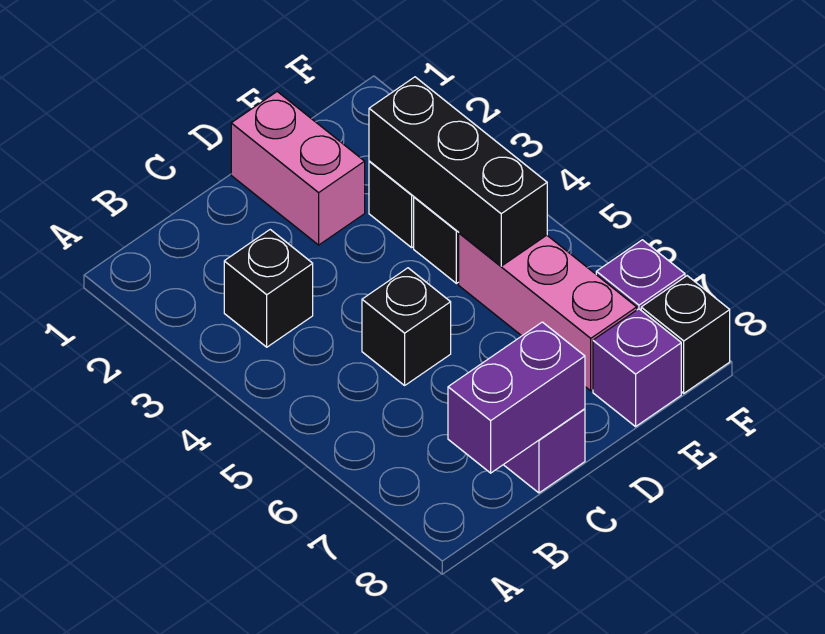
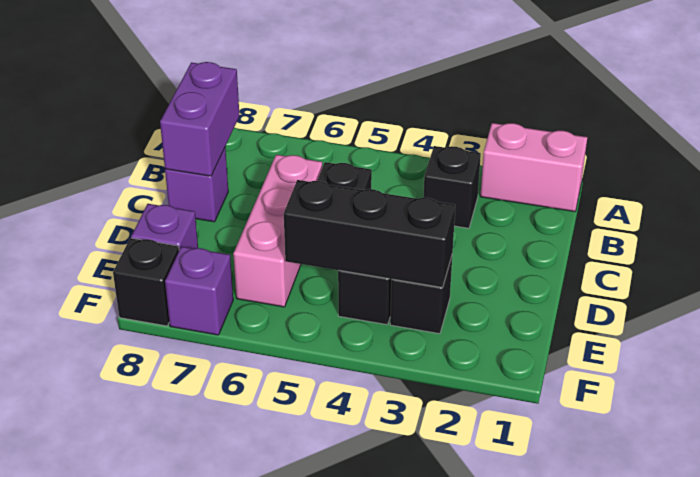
pink brick D1:D2 level 1 -> pink brick A1:A2 level 1
pink brick E5:E7 level 1 -> pink brick C6:E6 level 1

